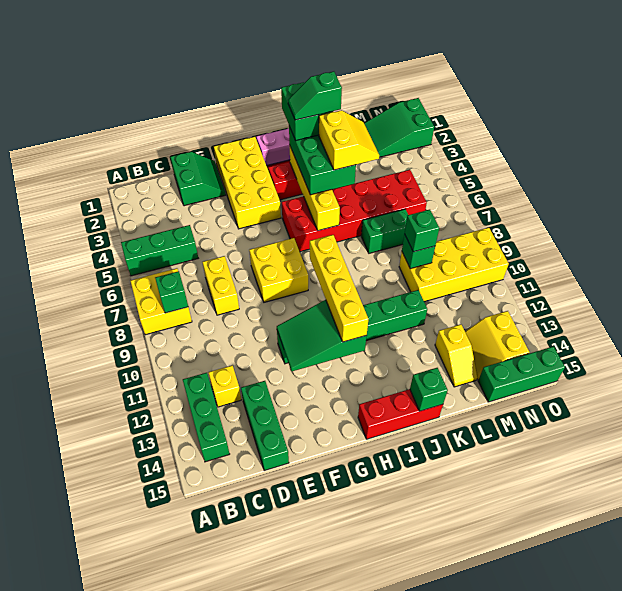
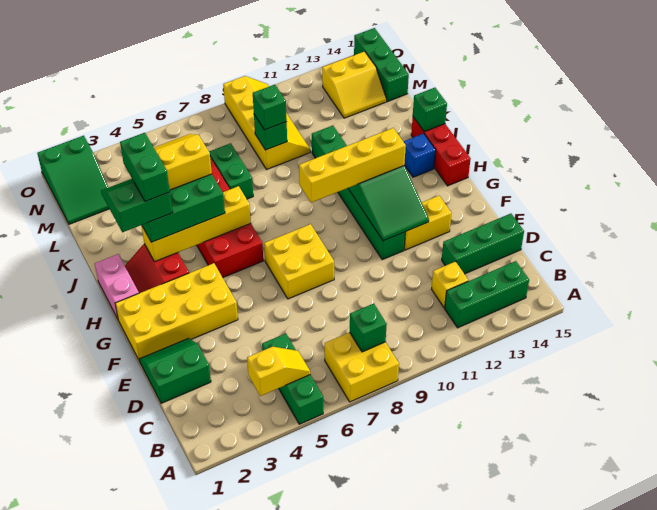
yellow brick D7:D8 level 1 -> yellow brick F12:F13 level 1
green slope I3:J3 level 5 top J -> green brick I3:J3 level 5
none -> blue brick I14 level 1
yellow brick L9:O10 level 1 -> yellow slope L9:O10 level 1 top 9
yellow slope L13:L14 level 1 top 13 -> yellow slope B4:B5 level 2 top 4

